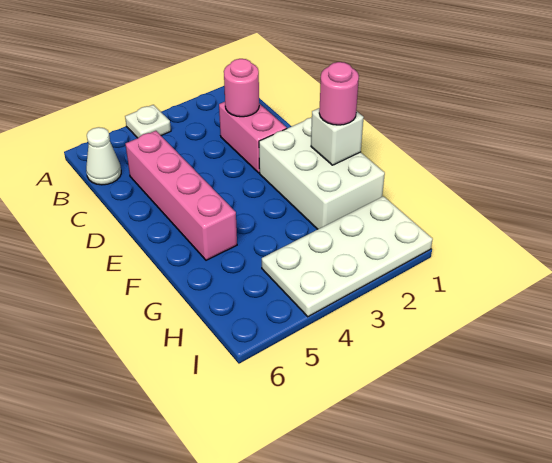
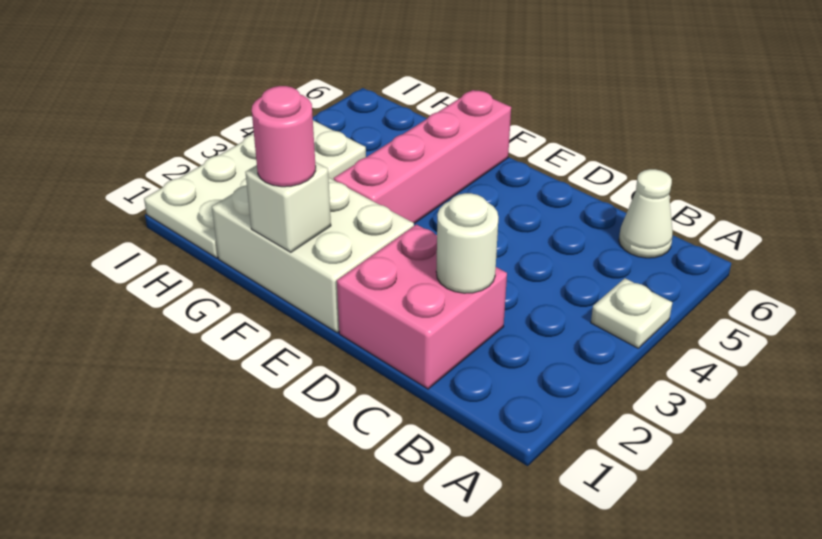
pink brick C2:D2 level 1 -> pink brick C1:D2 level 1
pink round brick C2 level 2 -> white round brick C2 level 2
pink brick C5:F5 level 1 -> pink brick F3:F6 level 1

